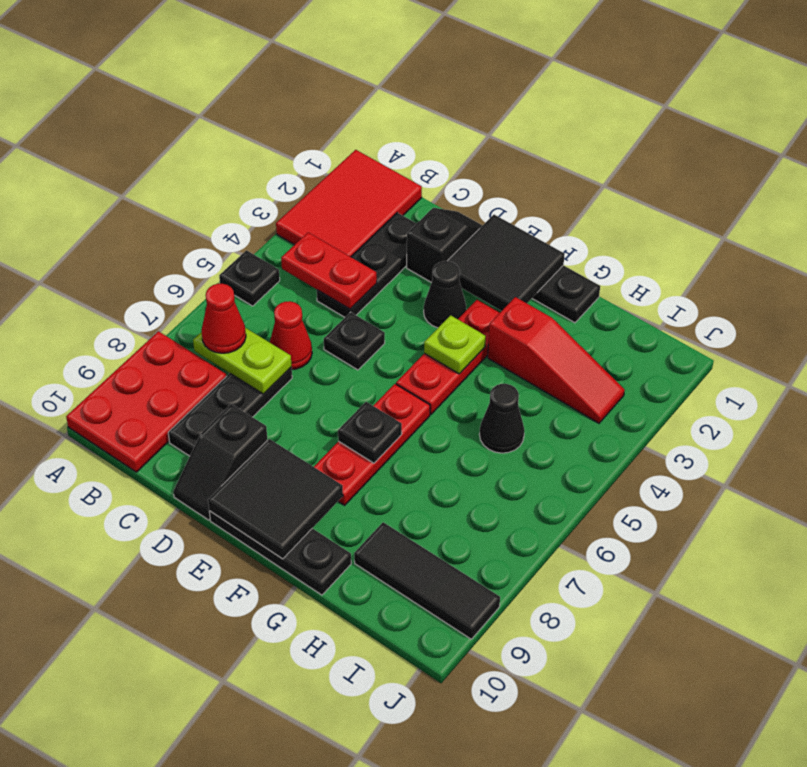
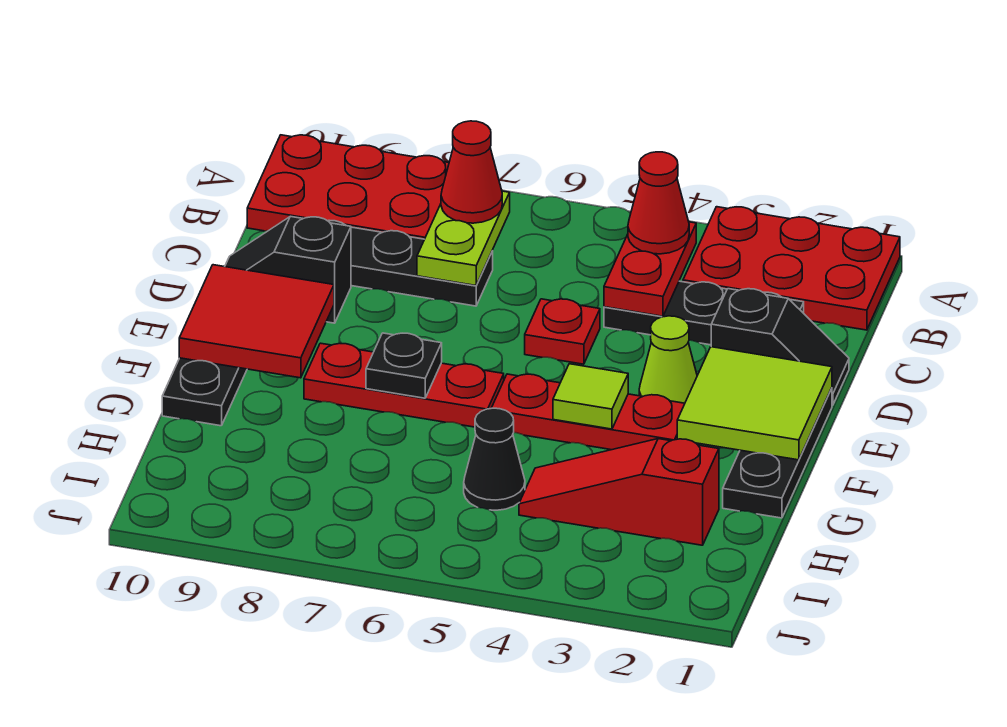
red tile A1:B3 level 1 -> red plate A1:B3 level 1
black plate A5 level 1 -> none
red cone C6 level 1 -> red cone B4 level 3
black plate D5 level 1 -> red plate D5 level 1
black tile E1:F2 level 2 -> lime tile E1:F2 level 2
black cone E3 level 1 -> lime cone E3 level 1
black tile E9:F10 level 2 -> red tile E9:F10 level 2
lime plate F4 level 2 -> lime tile F4 level 2
red slope G3:I3 level 1 top G -> red slope H2:H4 level 1 top 2
black tile H9:J9 level 1 -> none

